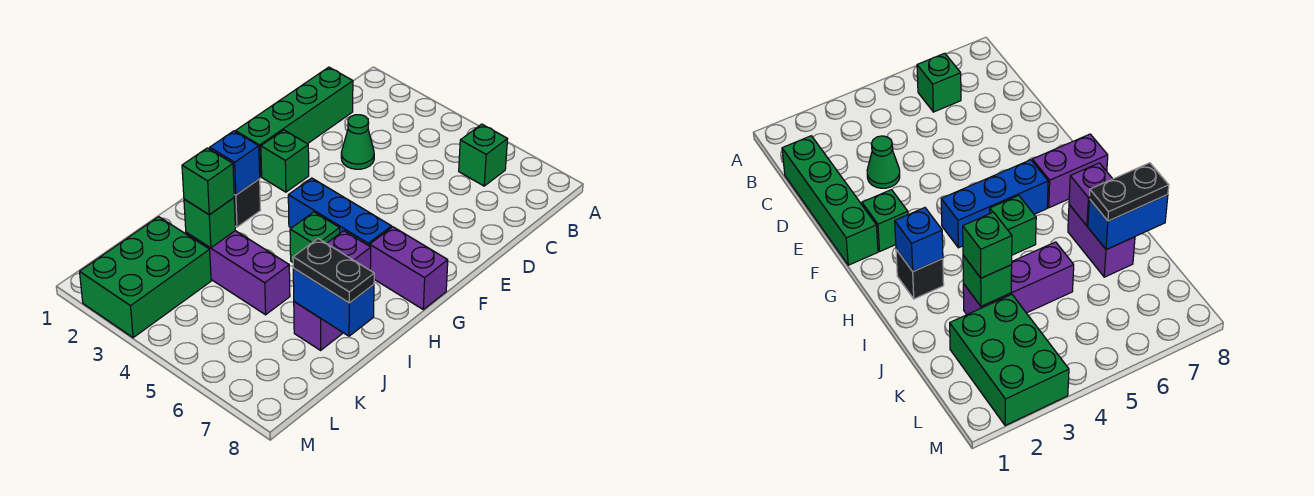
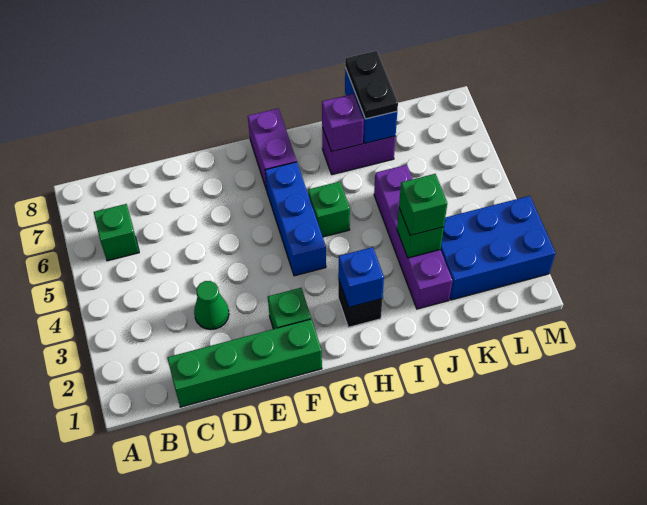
purple brick J3:J5 level 1 -> purple brick J2:J5 level 1
green brick K2:M3 level 1 -> blue brick K2:M3 level 1

